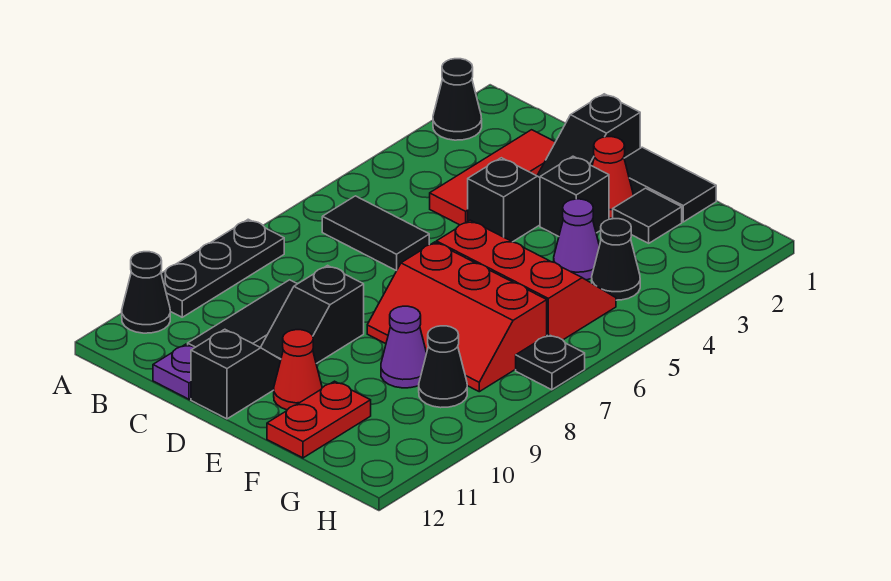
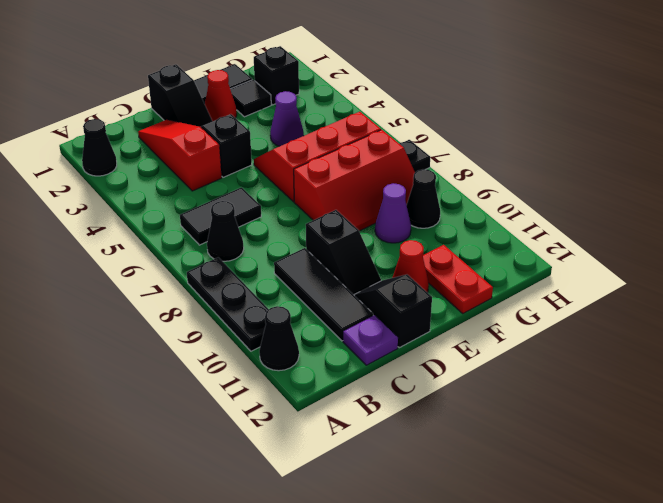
red tile C2:C4 level 1 -> red slope C2:C4 level 1 top 4
black brick E3 level 1 -> black brick G2 level 1
black cone G4 level 1 -> black cone B7 level 1

